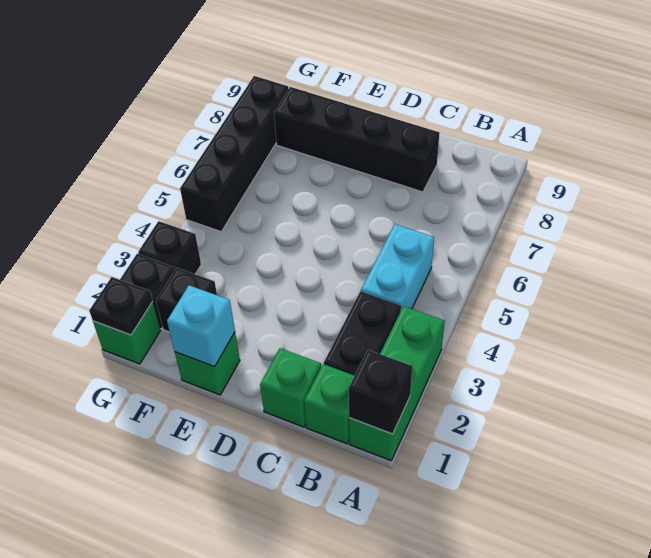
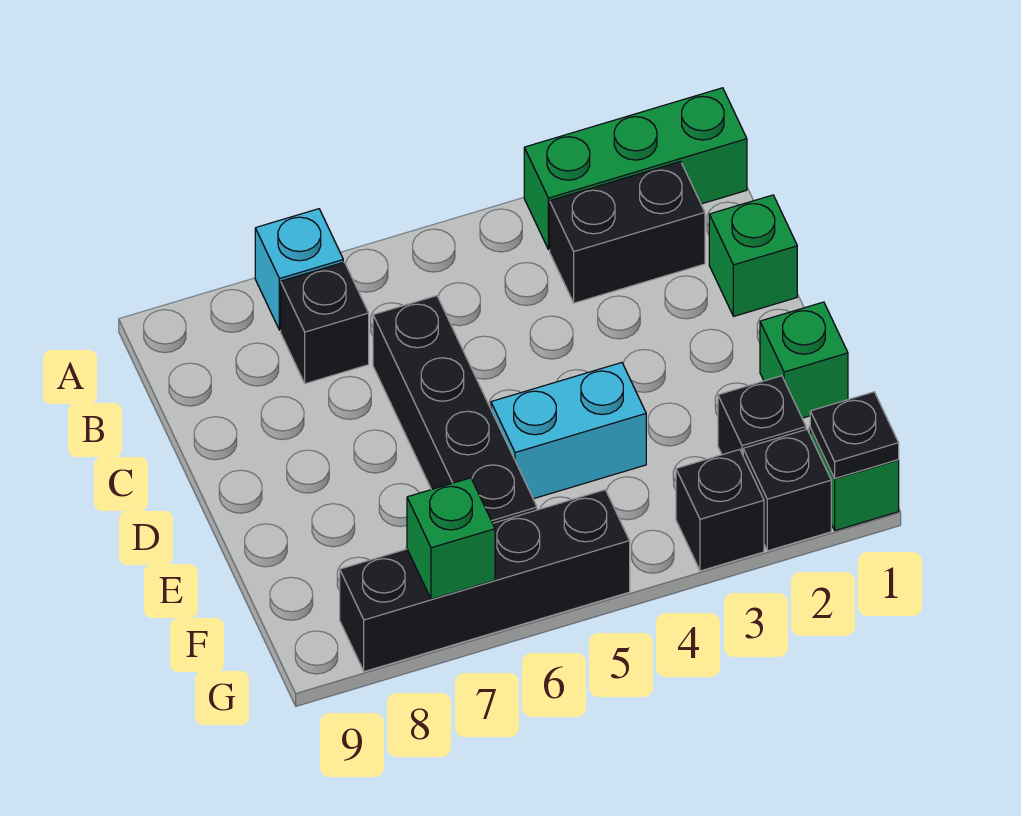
black brick A1 level 2 -> black brick B7 level 1
green brick B1 level 1 -> green brick G7 level 2
cyan brick B4:B5 level 1 -> cyan brick E4:E5 level 1
black brick C8:F8 level 1 -> black brick C6:F6 level 1
cyan brick E1 level 2 -> cyan brick A7 level 1

